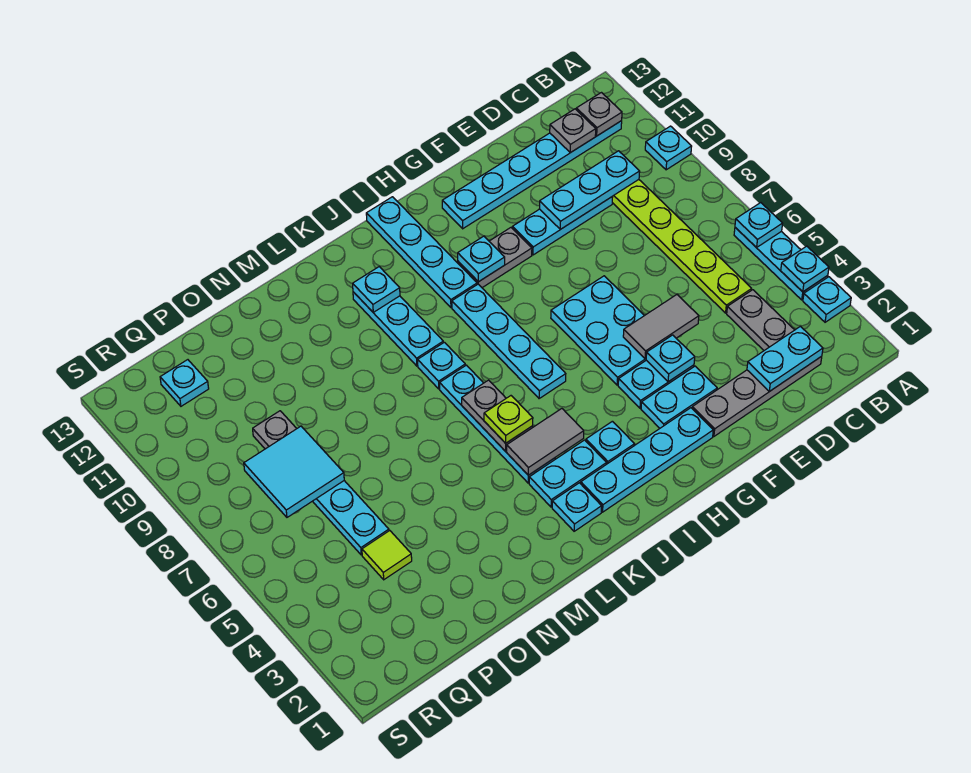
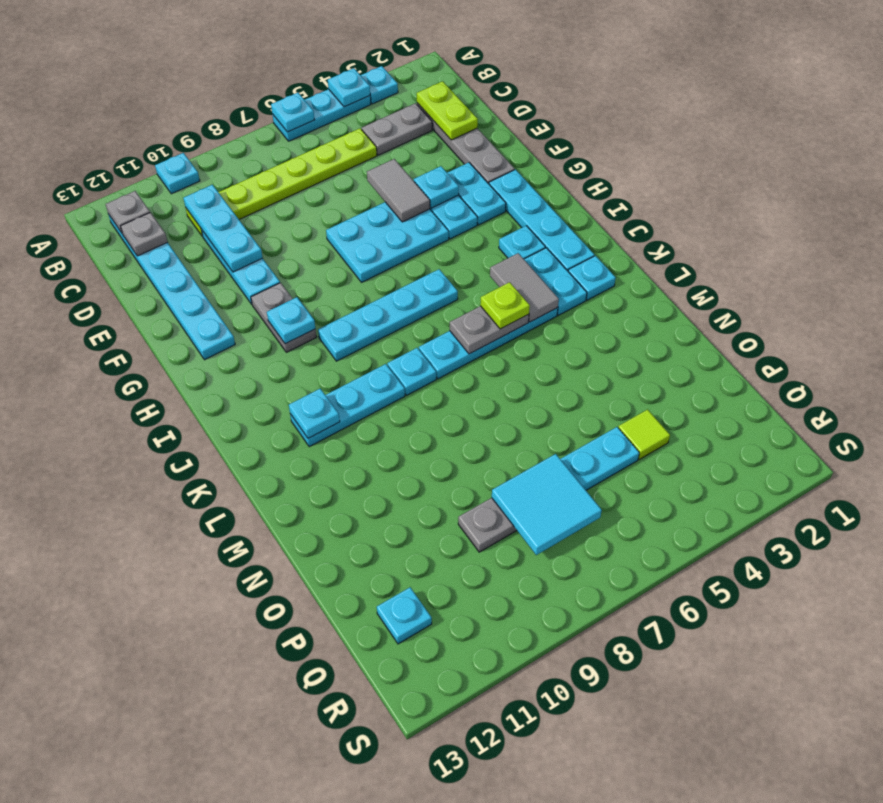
cyan plate C2:D2 level 2 -> lime plate C2:D2 level 2
cyan plate I10:I13 level 1 -> none

